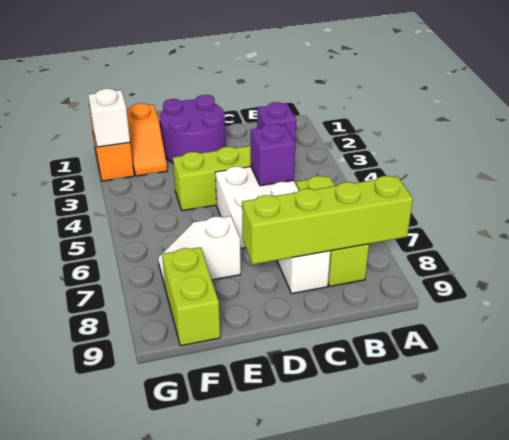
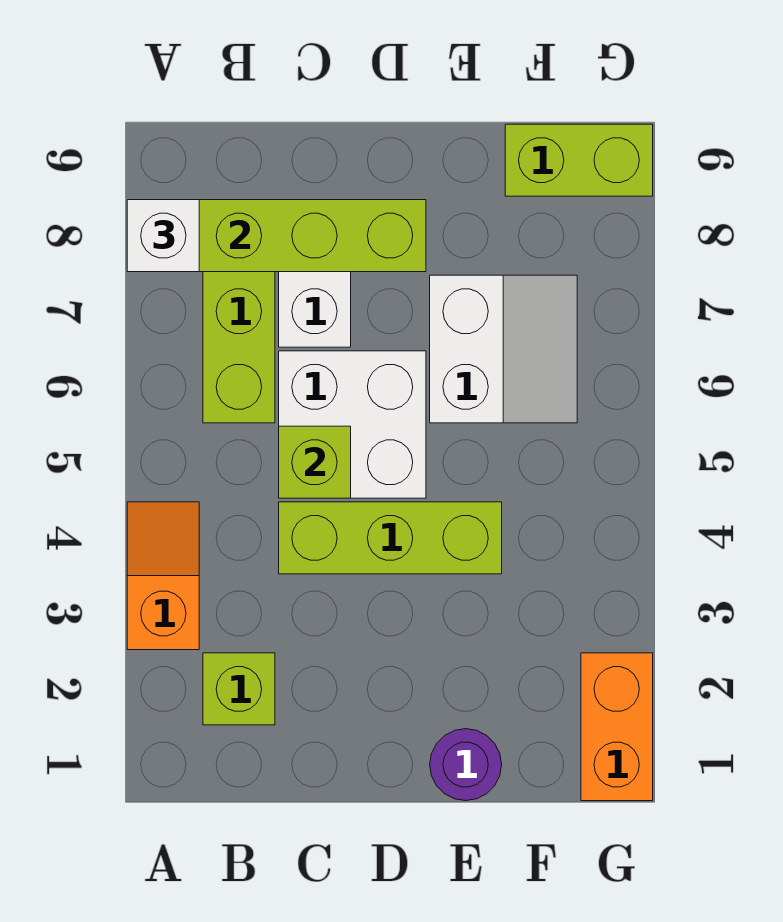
purple brick B2 level 1 -> lime brick B2 level 1
purple brick C5 level 2 -> lime brick C5 level 2
purple round brick D1:E2 level 1 -> purple round brick E1 level 1
white slope E7:F7 level 1 top E -> white slope E6:F7 level 1 top E
orange slope F1:F2 level 1 top 1 -> orange slope A3:A4 level 1 top 3
lime brick F8:F9 level 1 -> lime brick F9:G9 level 1
white brick G2 level 2 -> white brick A8 level 3

